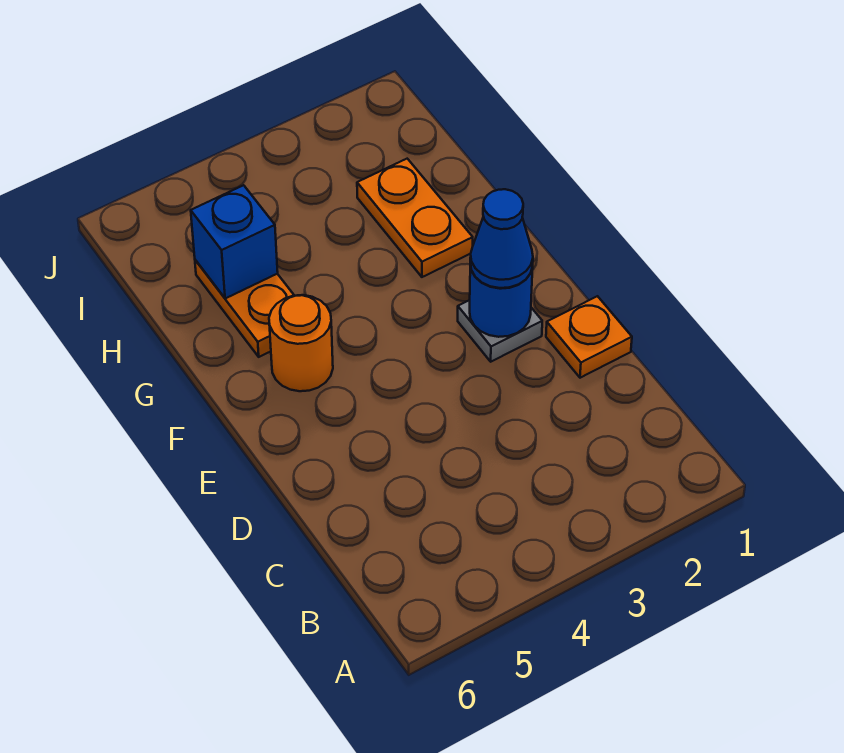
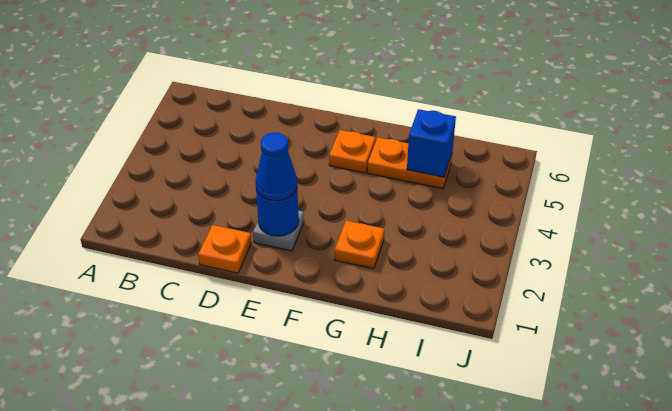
orange round brick F5 level 1 -> orange plate F5 level 1
orange plate G2:H2 level 1 -> orange plate G2 level 1

